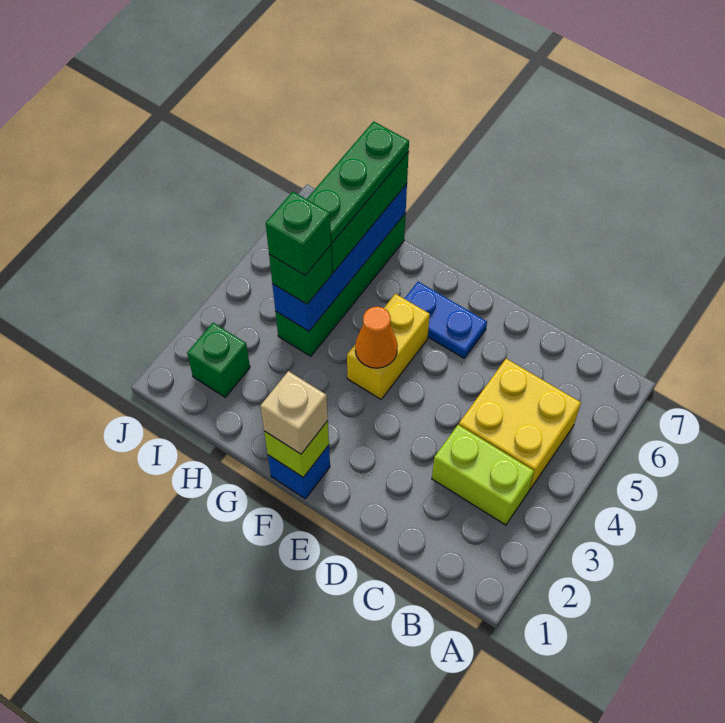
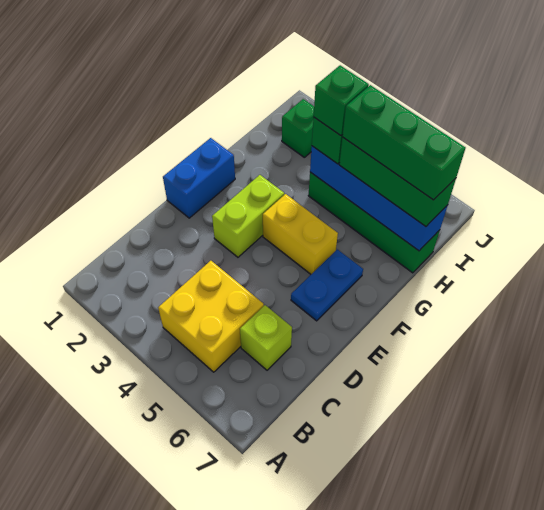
lime brick B3:C3 level 1 -> lime brick E3:F3 level 1
blue brick F1 level 1 -> blue brick E1:F1 level 1
lime brick F1 level 2 -> lime brick C6 level 1
tan brick F1 level 3 -> none
orange cone F4 level 2 -> none
green plate H5:H7 level 4 -> green brick H5:H7 level 4

